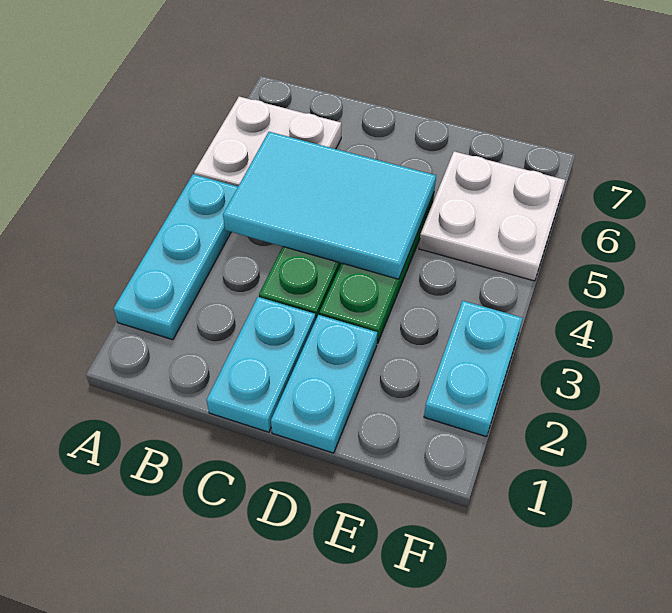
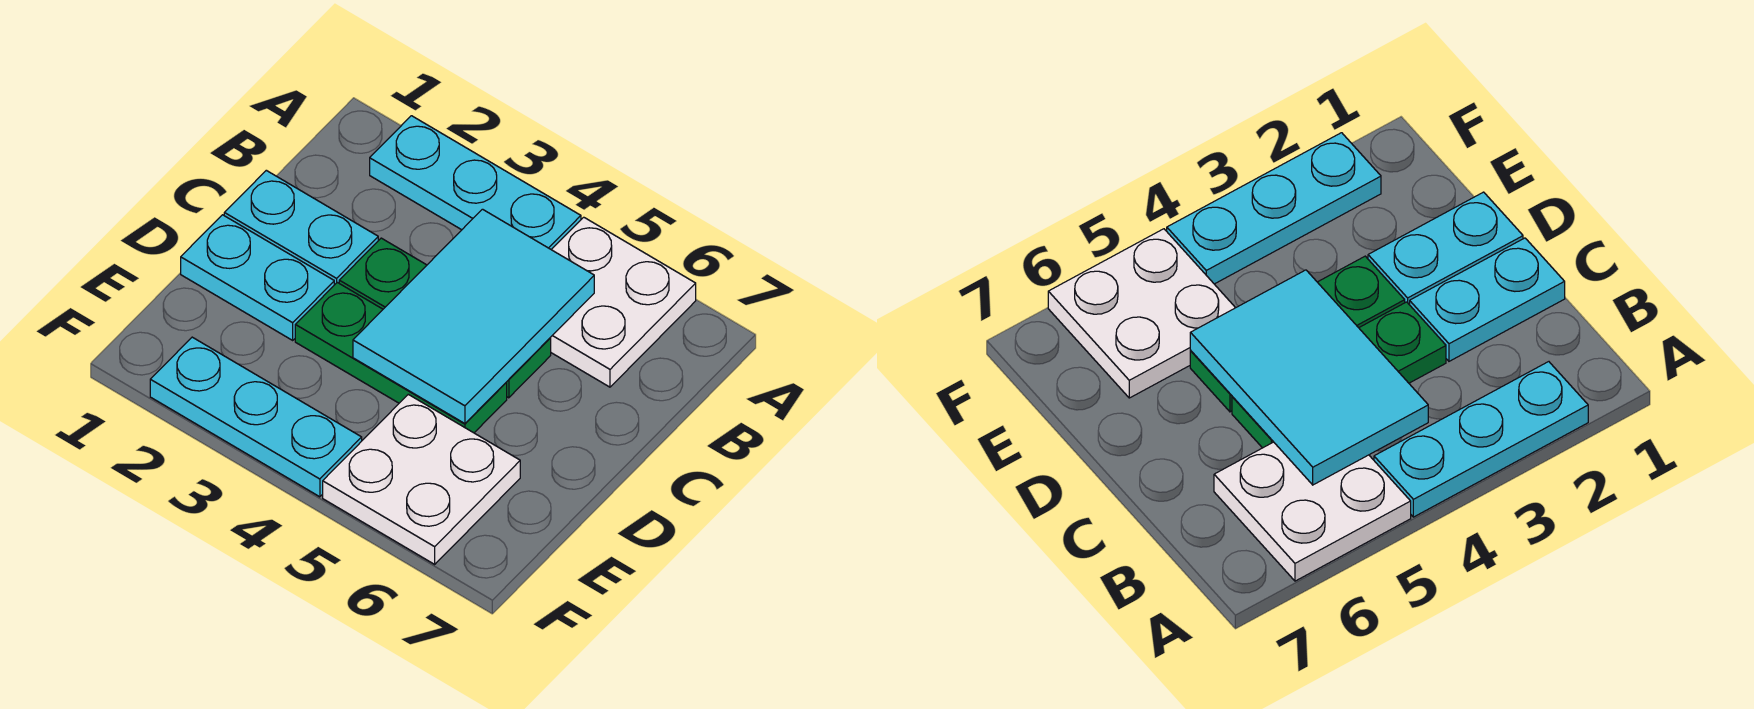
cyan plate F2:F3 level 1 -> cyan plate F2:F4 level 1

